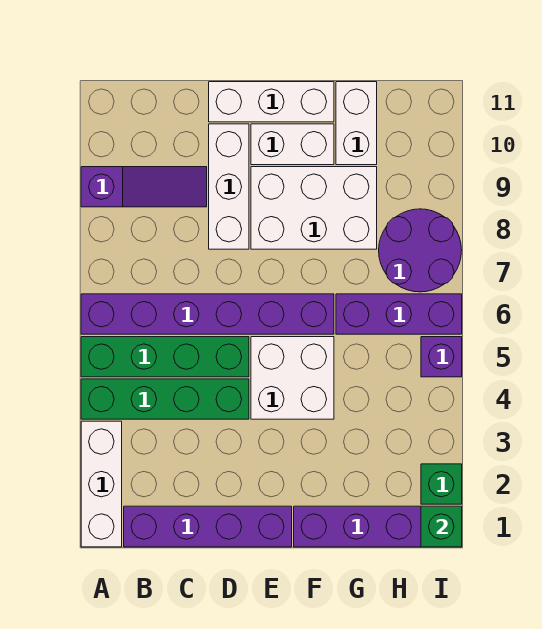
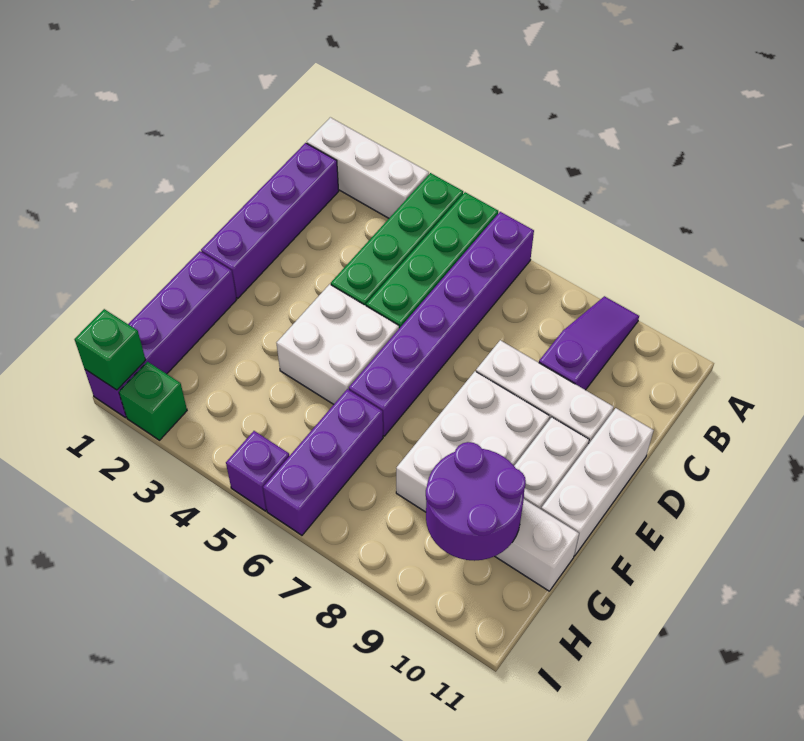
purple slope A9:C9 level 1 top A -> purple slope A9:C9 level 1 top C
purple round brick H7:I8 level 1 -> purple round brick G9:H10 level 2

